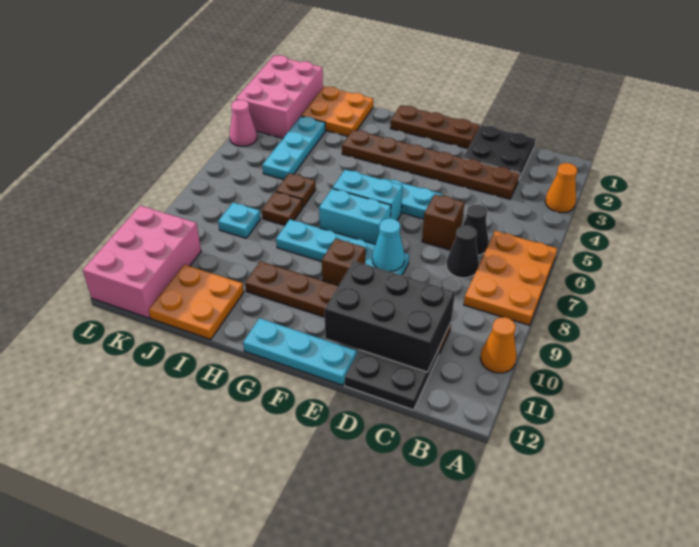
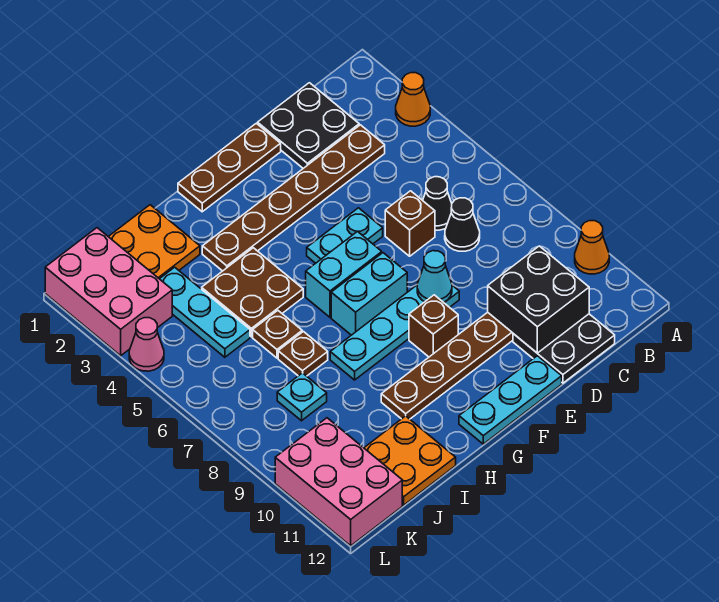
orange plate A6:B8 level 1 -> none
black brick C10:E11 level 2 -> black brick C10:D11 level 2
none -> brown plate H4:I5 level 1

